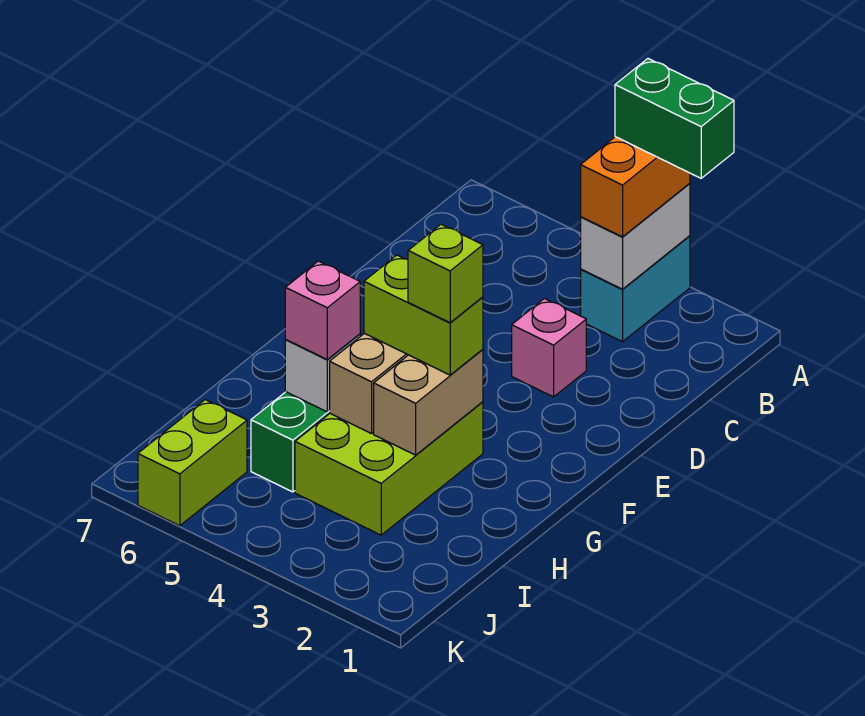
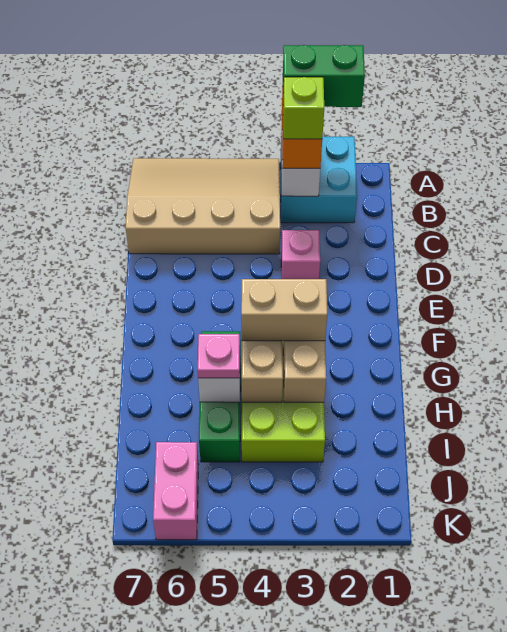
cyan brick A3:B3 level 1 -> cyan brick A2:B3 level 1
none -> tan slope A4:C7 level 1 top C
lime brick G3:G4 level 3 -> tan brick G3:G4 level 3
lime brick G3 level 4 -> lime brick B3 level 4
pink brick H5 level 3 -> pink plate H5 level 3
lime brick J6:K6 level 1 -> pink brick J6:K6 level 1

